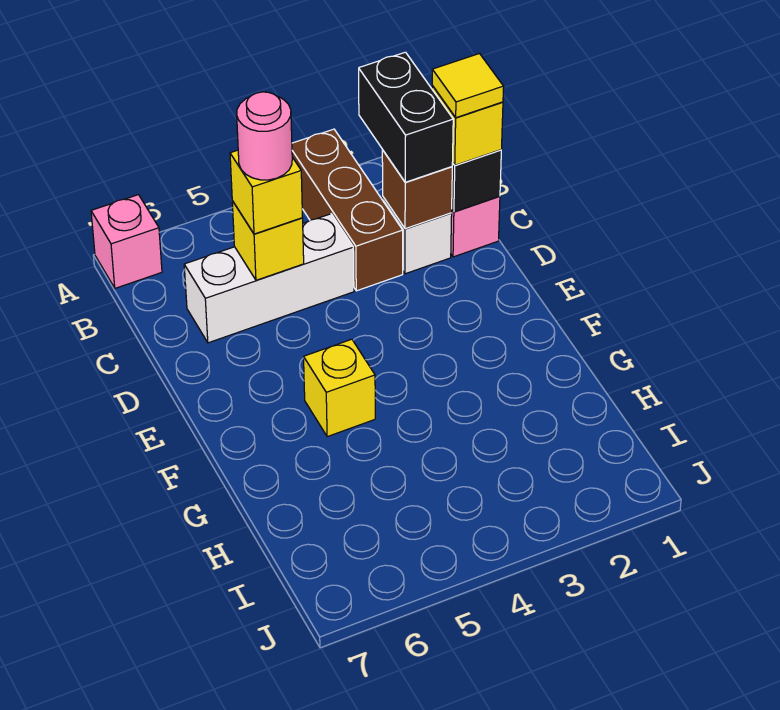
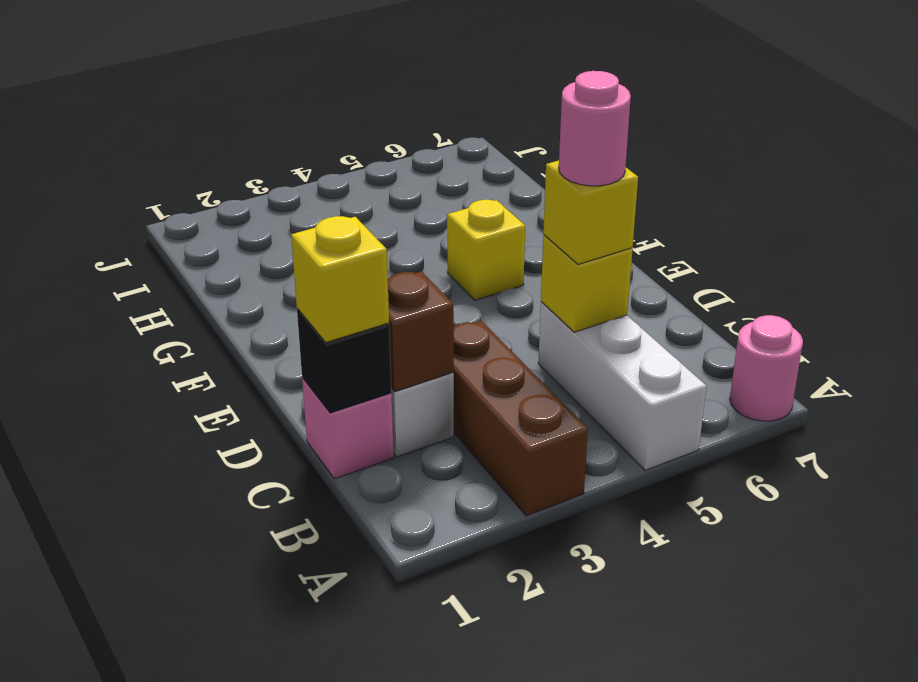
pink brick A7 level 1 -> pink round brick A7 level 1
black brick B2:C2 level 3 -> none
yellow tile C1 level 4 -> none
white brick C4:C6 level 1 -> white brick A5:C5 level 1

